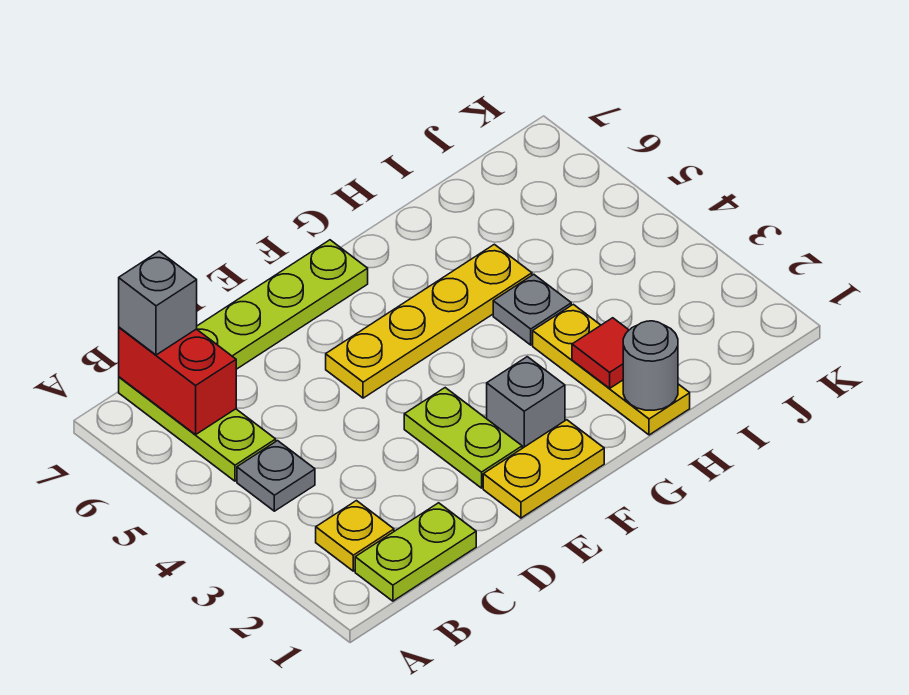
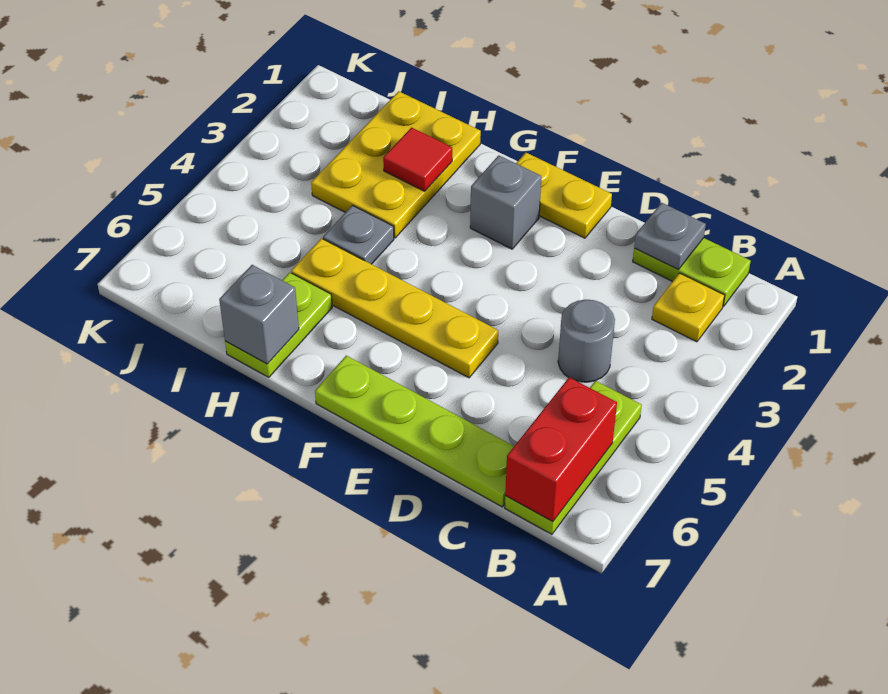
grey plate B4 level 1 -> grey plate C1 level 2
grey brick B7 level 3 -> grey brick H7 level 2
lime plate E2:E3 level 1 -> lime plate H6:H7 level 1
yellow plate H1:H3 level 1 -> yellow plate H1:I3 level 1
grey round brick H1 level 2 -> grey round brick C4 level 1

